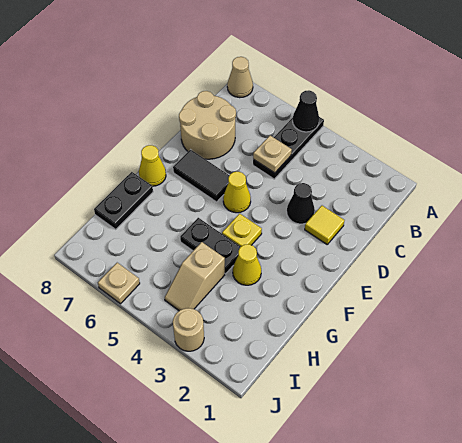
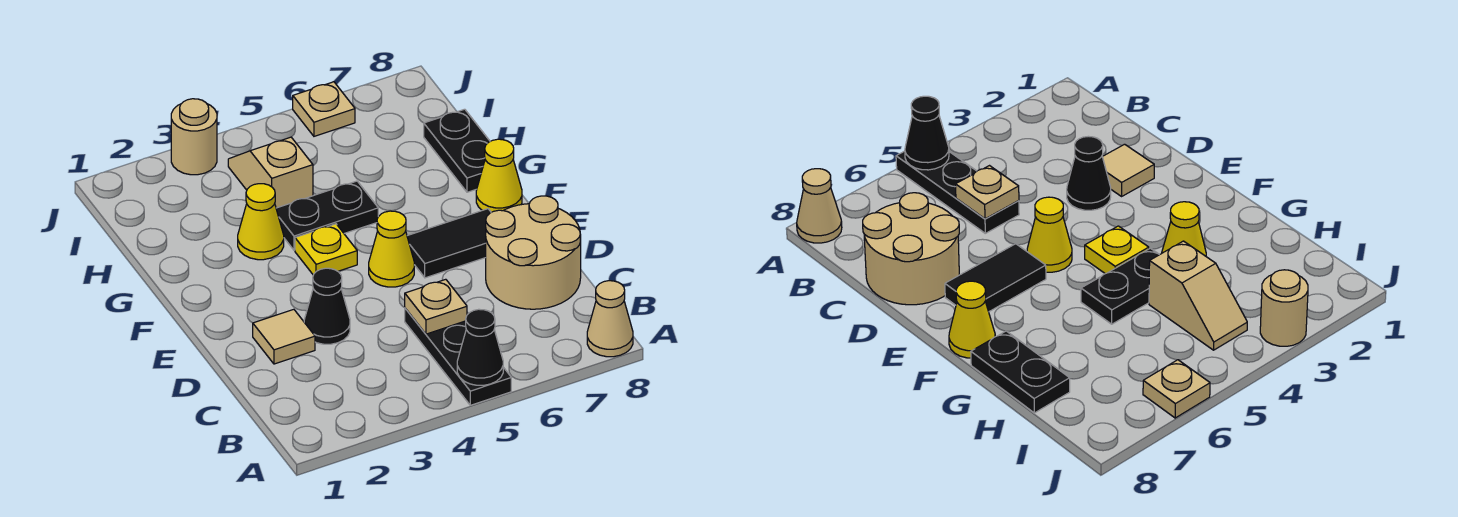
yellow tile D2 level 1 -> tan tile D2 level 1

